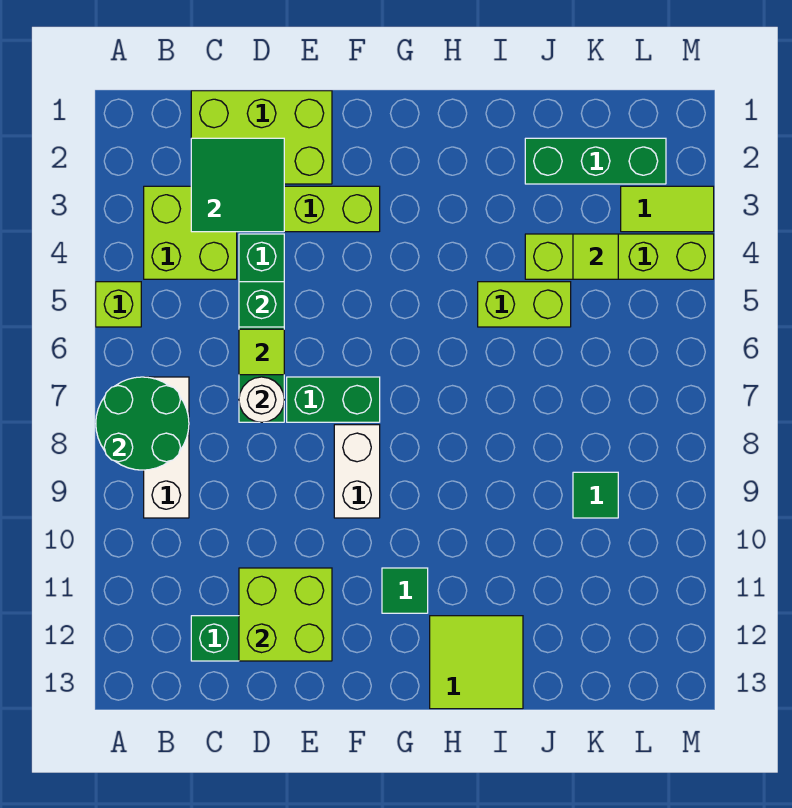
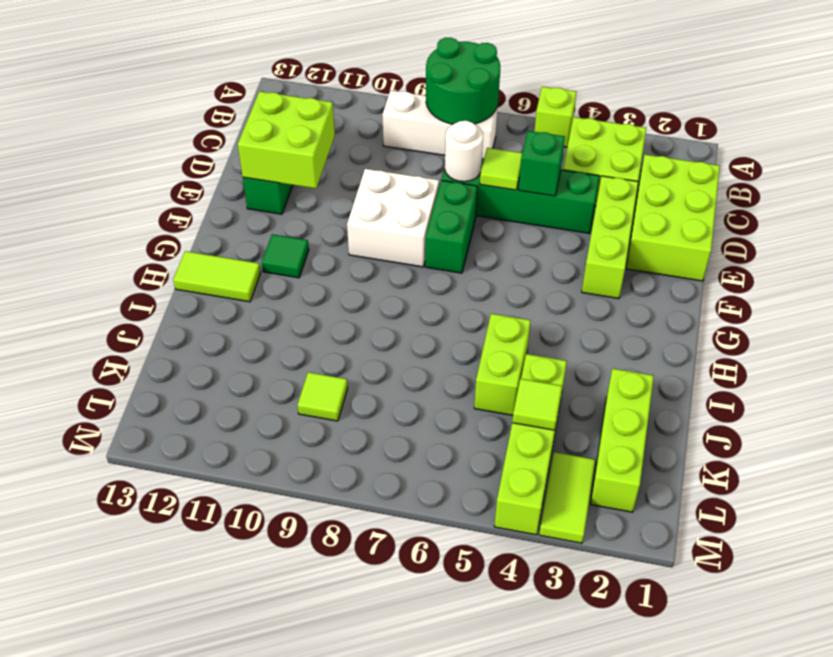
green tile C2:D3 level 2 -> none
white brick F8:F9 level 1 -> white brick E8:F9 level 1
lime tile H12:I13 level 1 -> lime tile H12:H13 level 1
green brick J2:L2 level 1 -> lime brick J2:L2 level 1
green tile K9 level 1 -> lime tile K9 level 1

